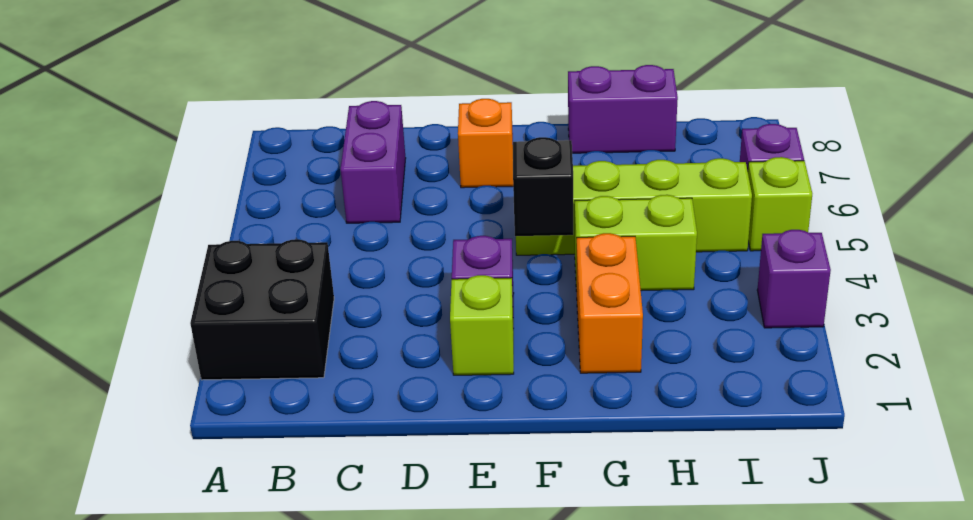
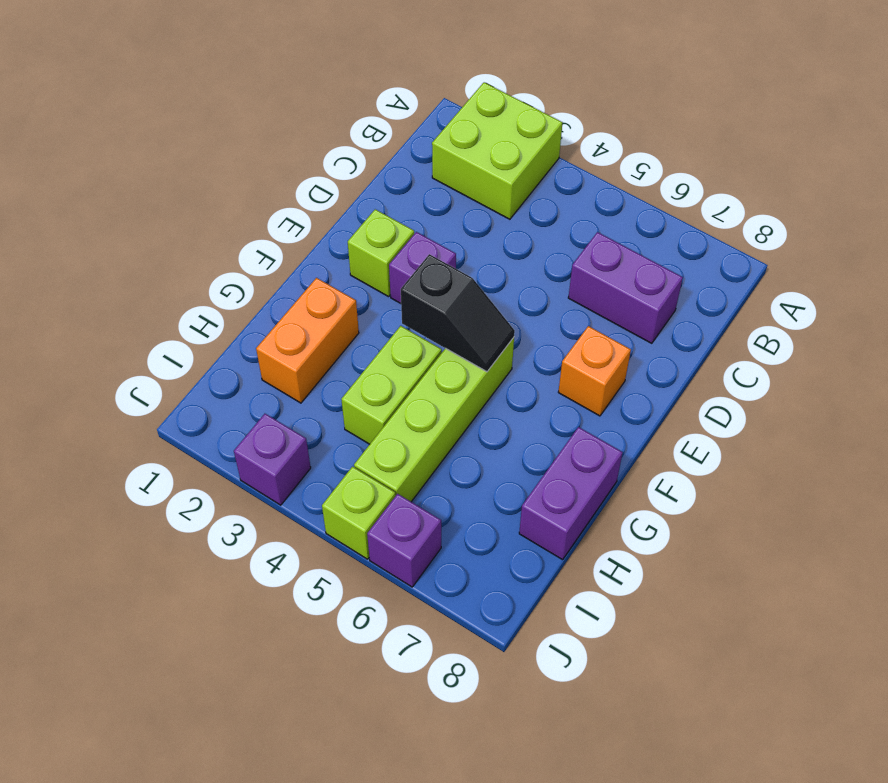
black brick A2:B3 level 1 -> lime brick A2:B3 level 1
orange brick G2:G3 level 1 -> orange brick G2:H2 level 1

